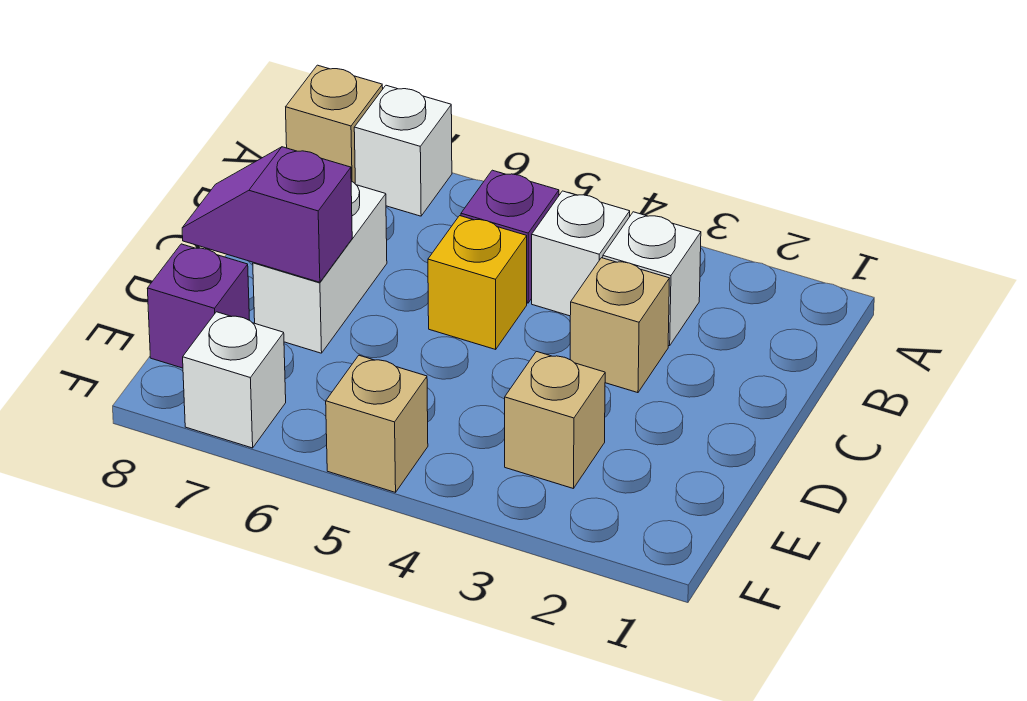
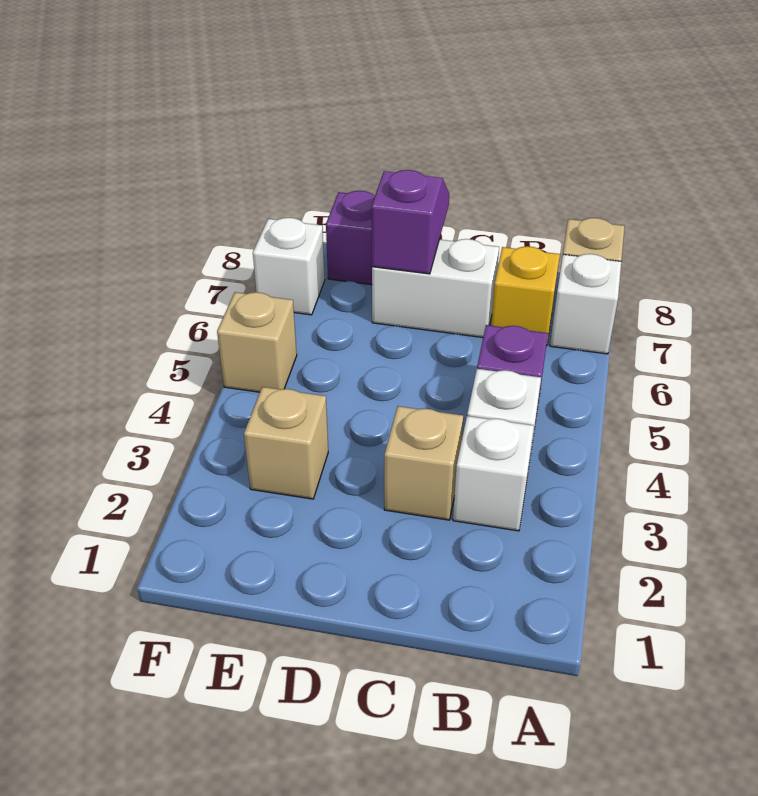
yellow brick C5 level 1 -> yellow brick B7 level 1

